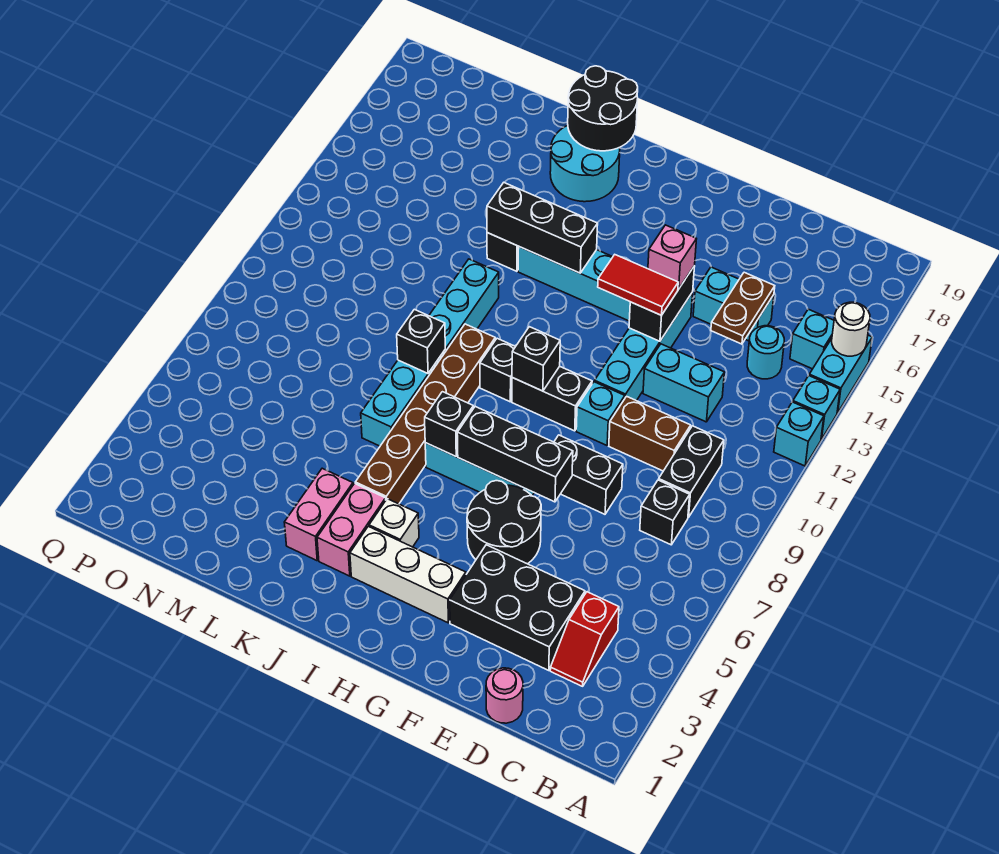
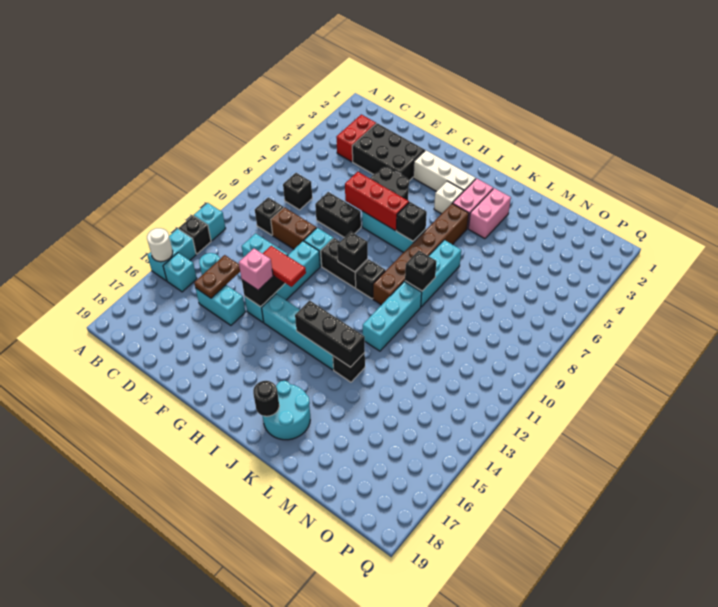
cyan brick A13 level 1 -> black brick A13 level 1
red slope C3:C4 level 1 top 4 -> red brick C3:C4 level 1
black brick C9:C10 level 1 -> black brick C10 level 1
pink round brick D1 level 1 -> none
black brick F7:H7 level 2 -> red brick F7:H7 level 2
black round brick J18:K19 level 2 -> black round brick J18 level 2

